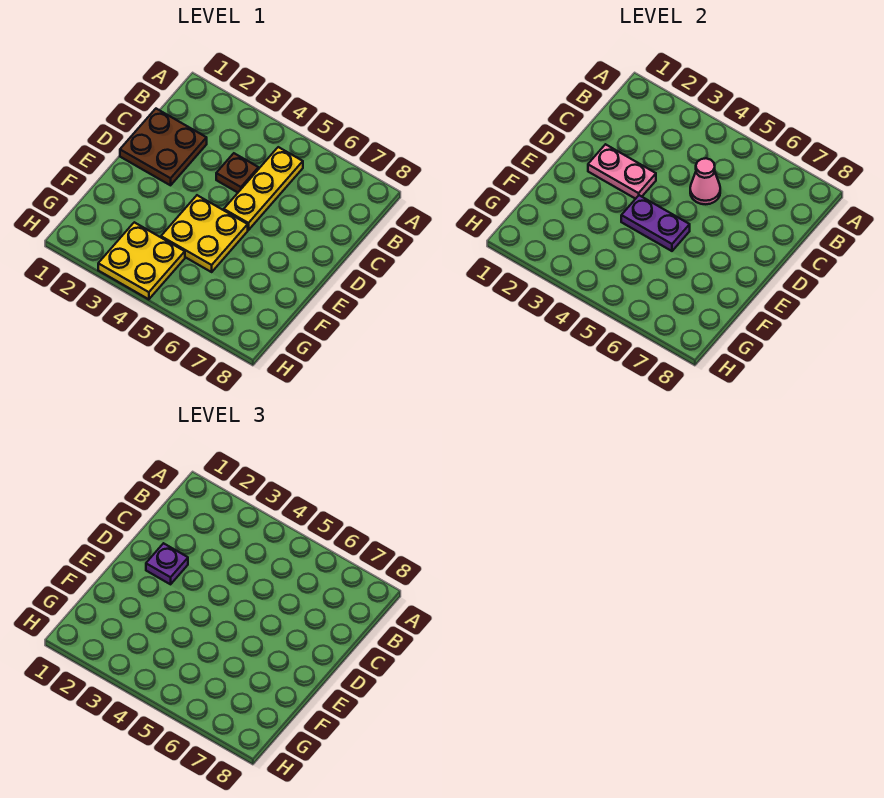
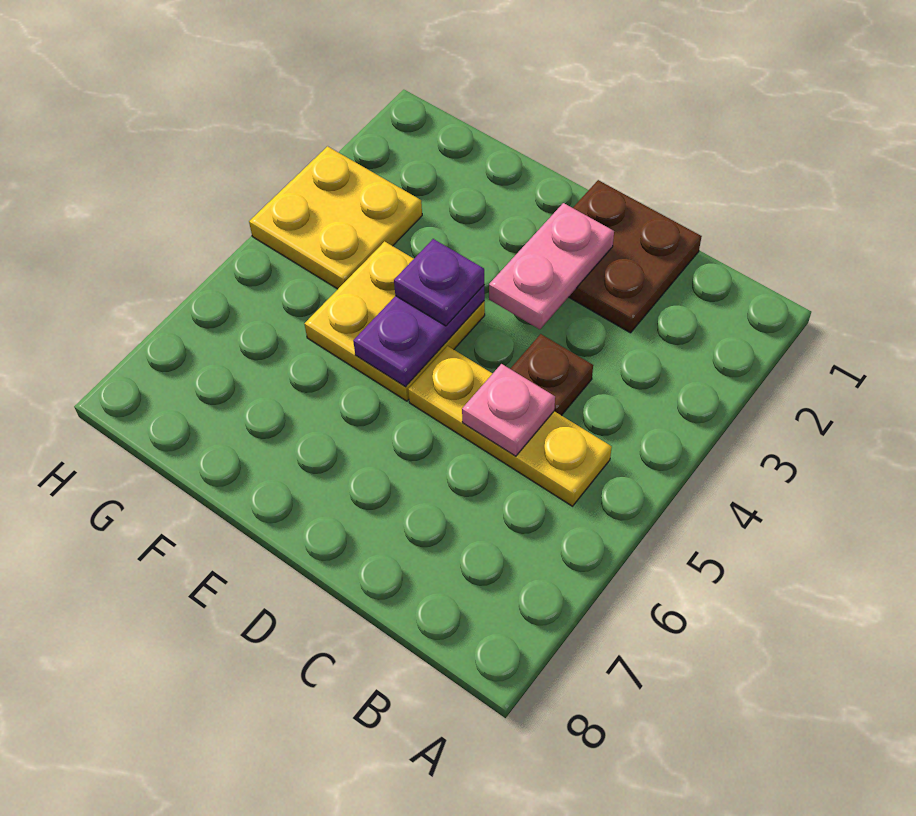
pink cone C5 level 2 -> pink plate C5 level 2
purple plate D2 level 3 -> purple plate E4 level 3

